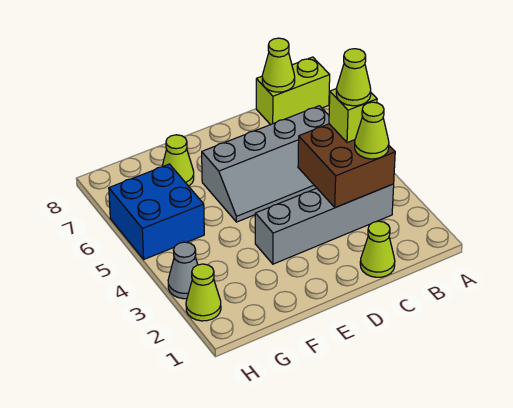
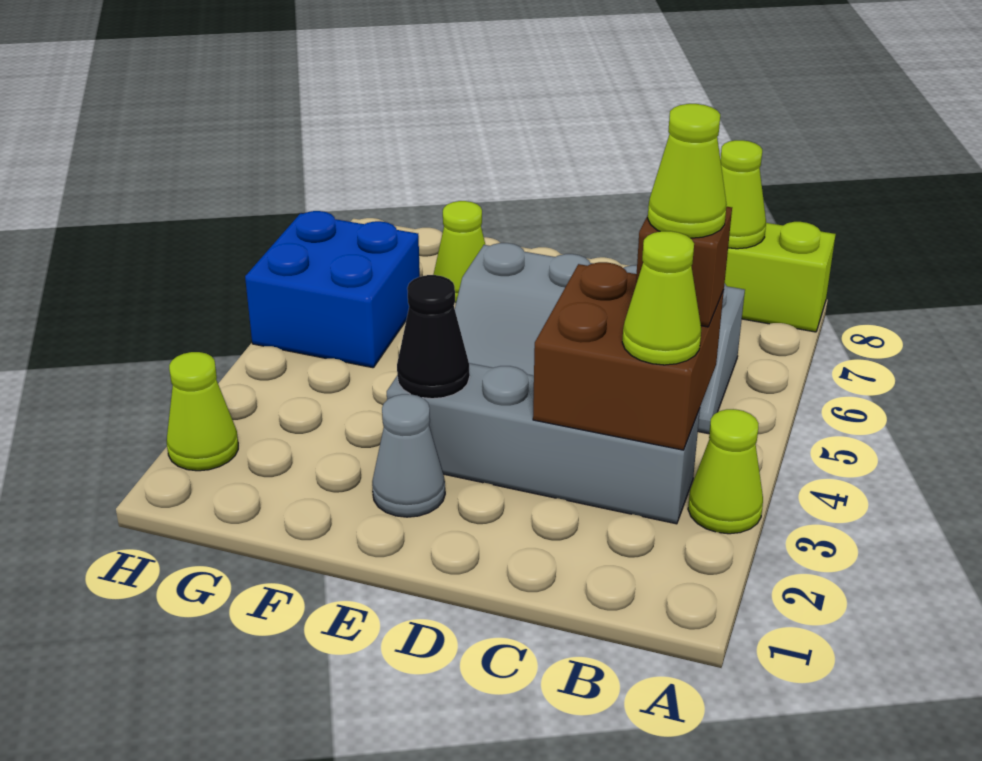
lime brick B4 level 3 -> brown brick B4 level 3
lime cone C1 level 1 -> lime cone A3 level 1
none -> black cone E3 level 2
grey cone H3 level 1 -> grey cone E2 level 1

